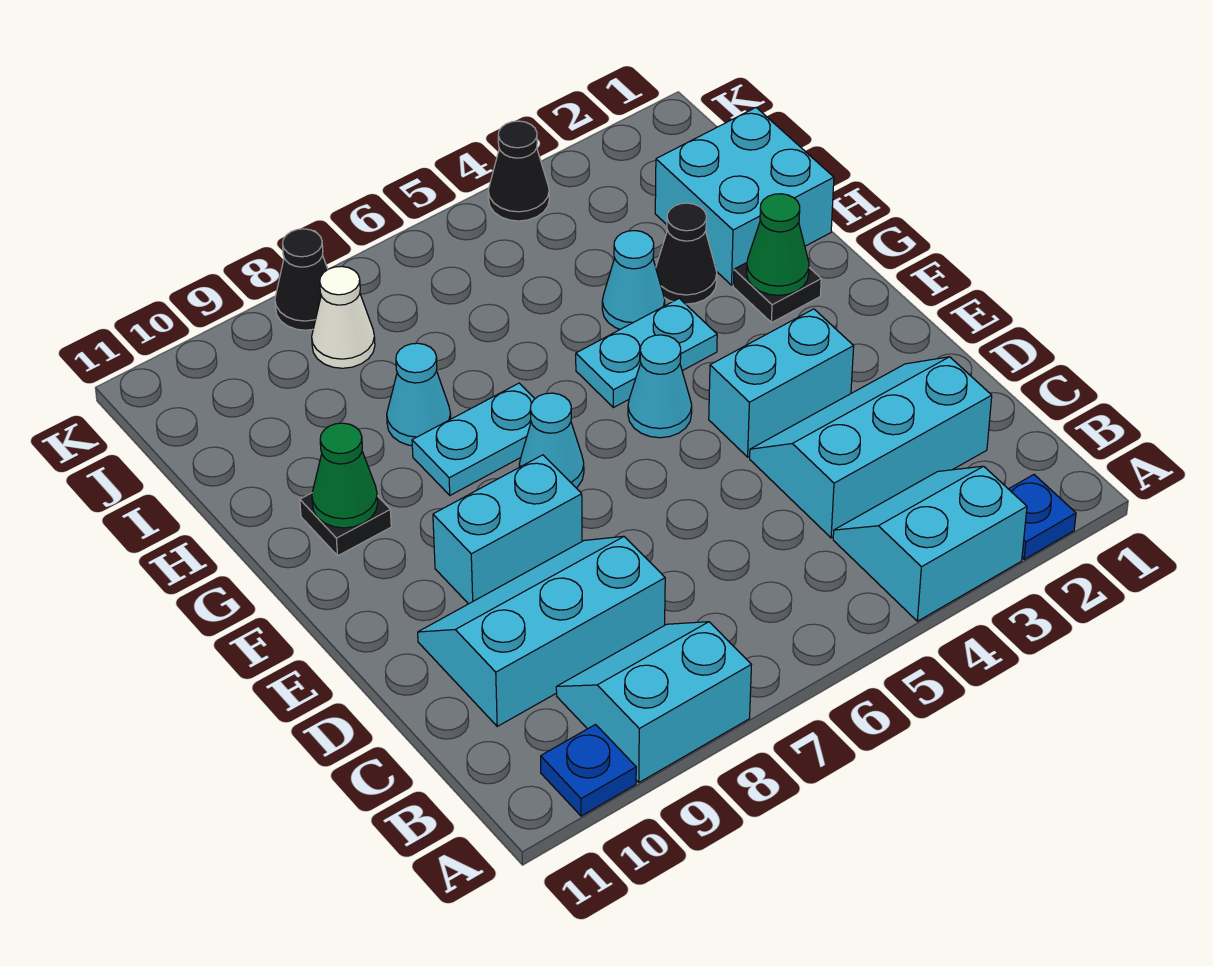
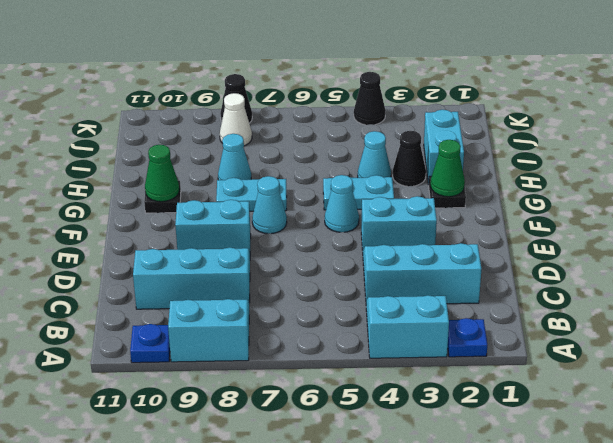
cyan brick H1:I2 level 1 -> cyan brick H2:I2 level 1

